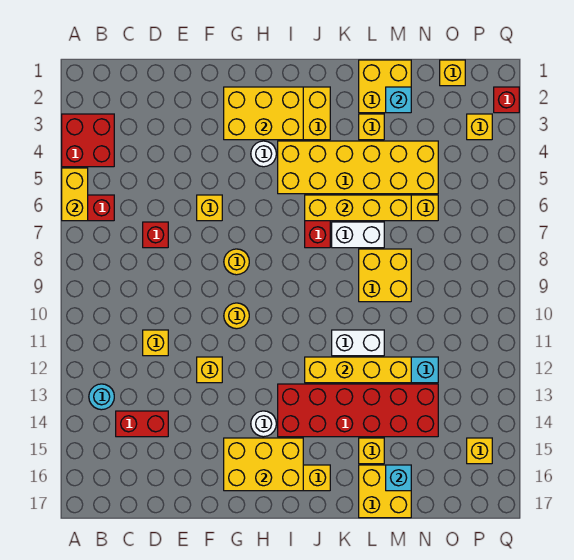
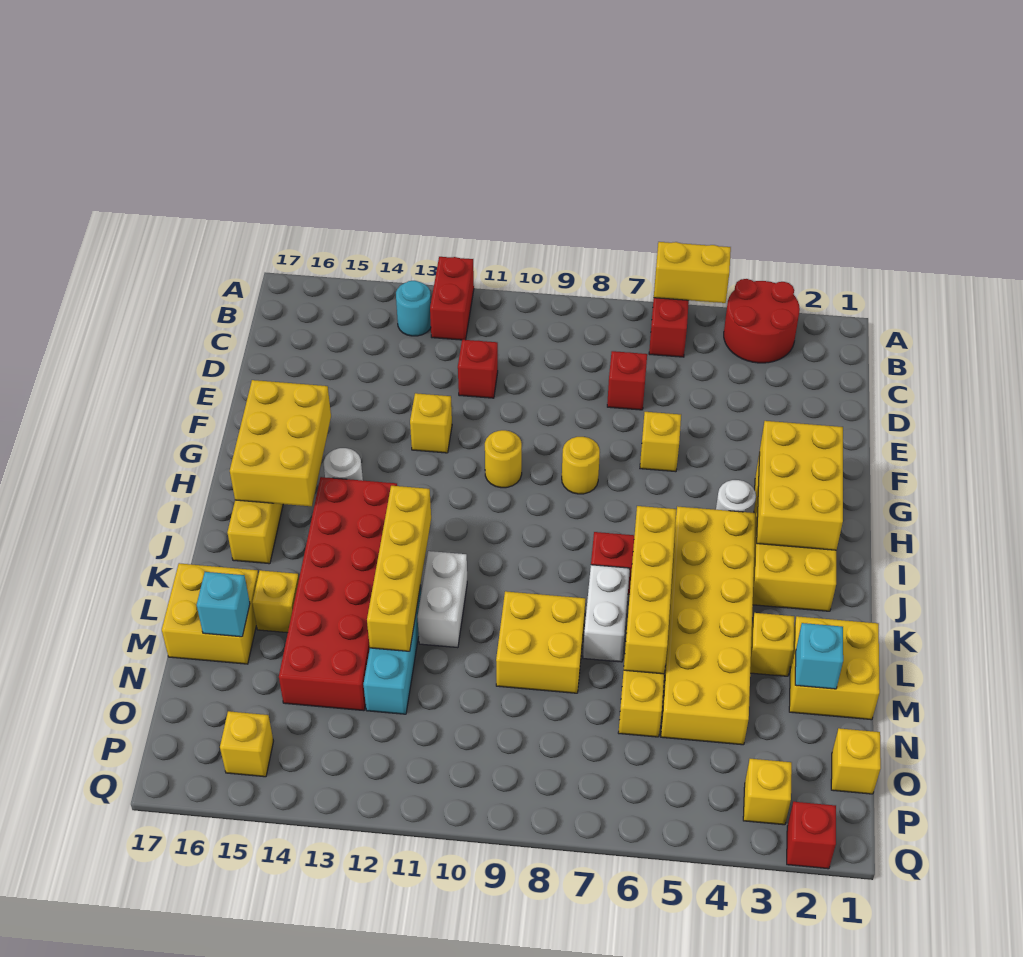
red brick A3:B4 level 1 -> red round brick A3:B4 level 1
red brick C14:D14 level 1 -> red brick A12:B12 level 1
yellow brick D11 level 1 -> red brick D11 level 1

